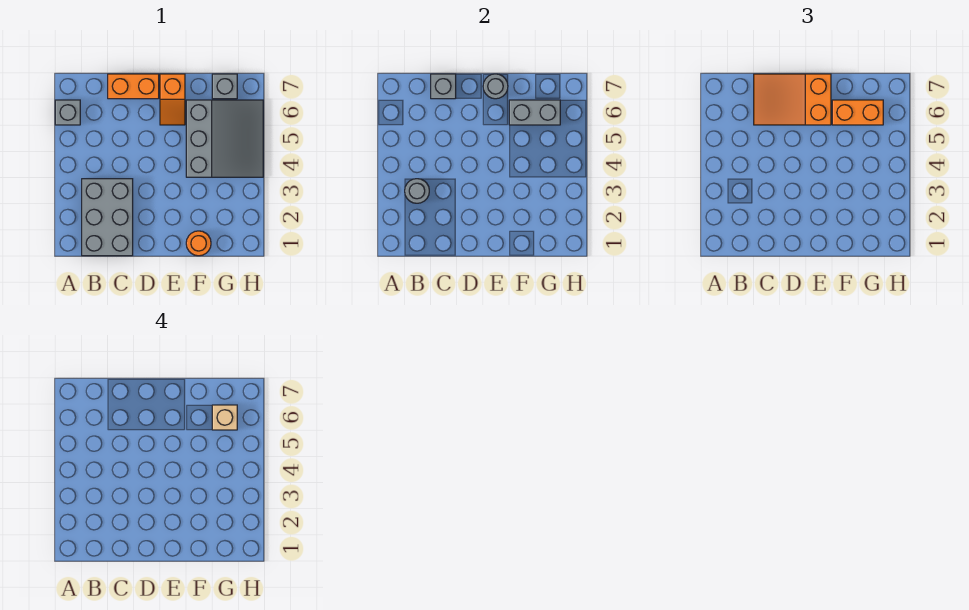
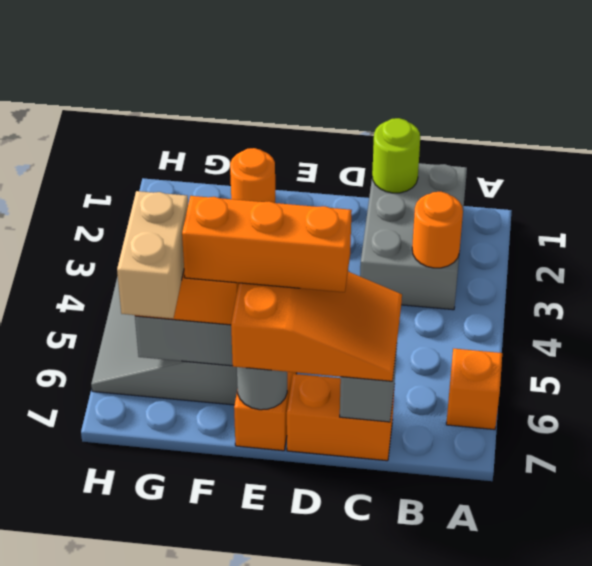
grey brick A6 level 1 -> orange brick A6 level 1
grey round brick B3 level 2 -> orange round brick B3 level 2
none -> lime round brick C1 level 2
none -> orange brick D6:F6 level 4
tan brick G6 level 4 -> tan brick G6:G7 level 4
grey brick G7 level 1 -> none

